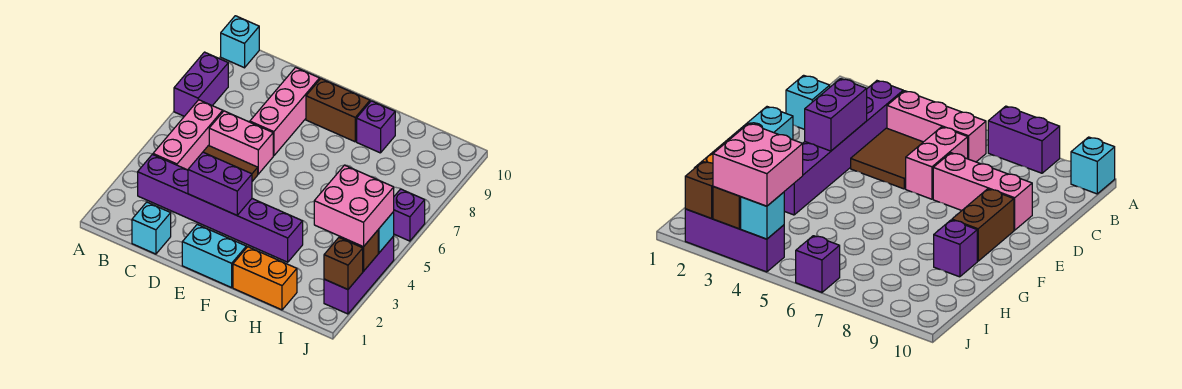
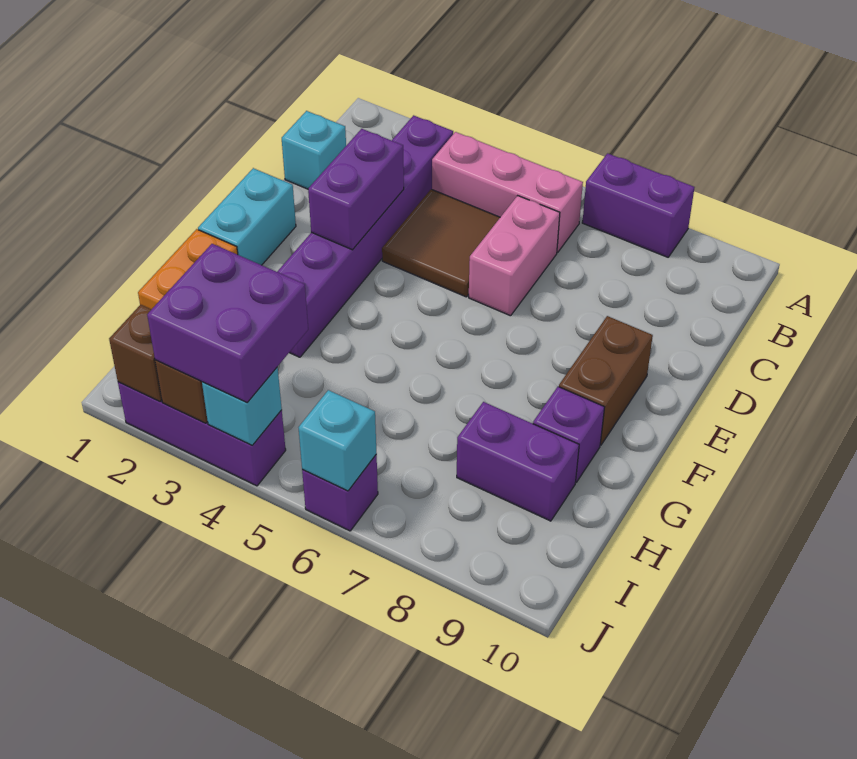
cyan brick A10 level 1 -> cyan brick J6 level 2
pink brick D7:D9 level 1 -> none
none -> purple brick H8:H9 level 1
pink brick I3:J4 level 3 -> purple brick I3:J4 level 3

